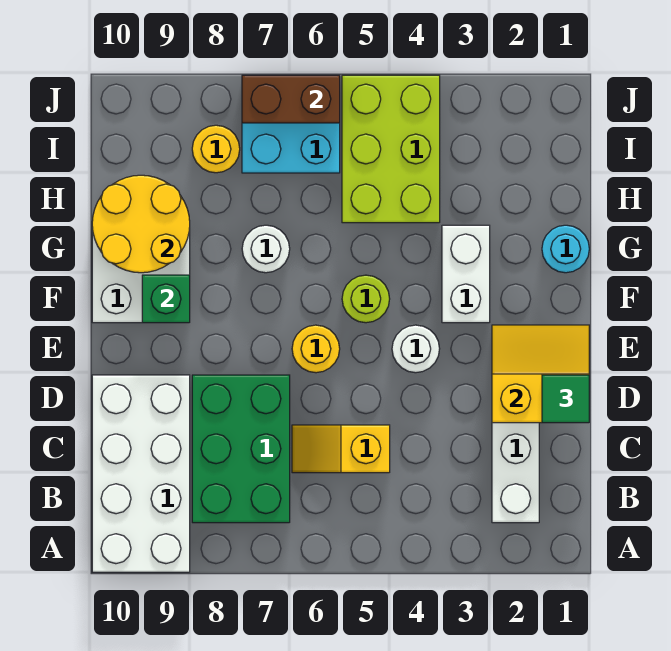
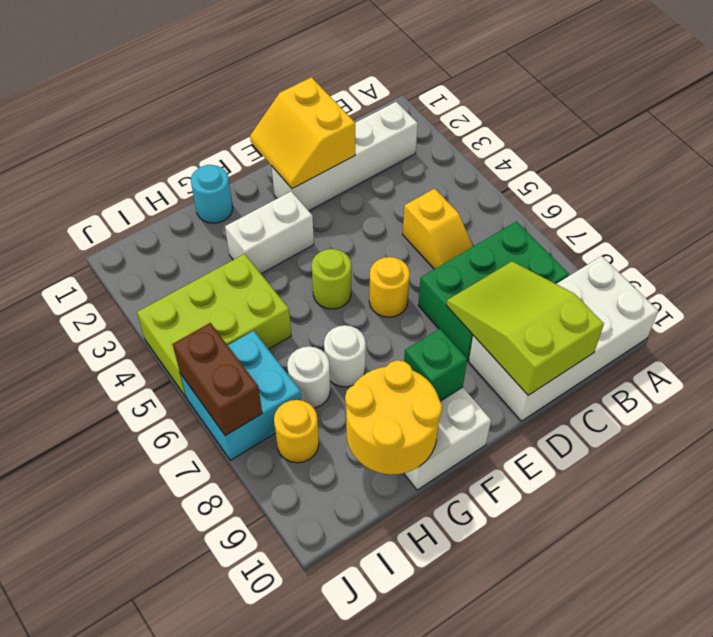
none -> lime slope C8:D10 level 2 top 10
green tile D1 level 3 -> none
white round brick E4 level 1 -> white round brick H7 level 1

